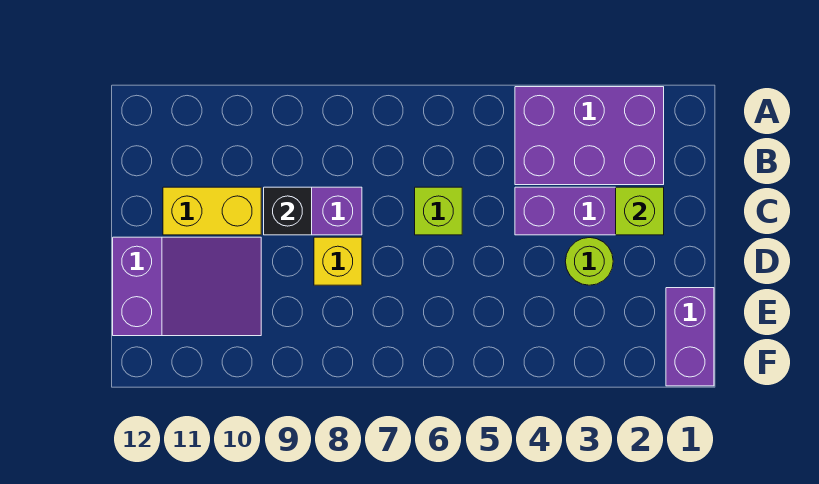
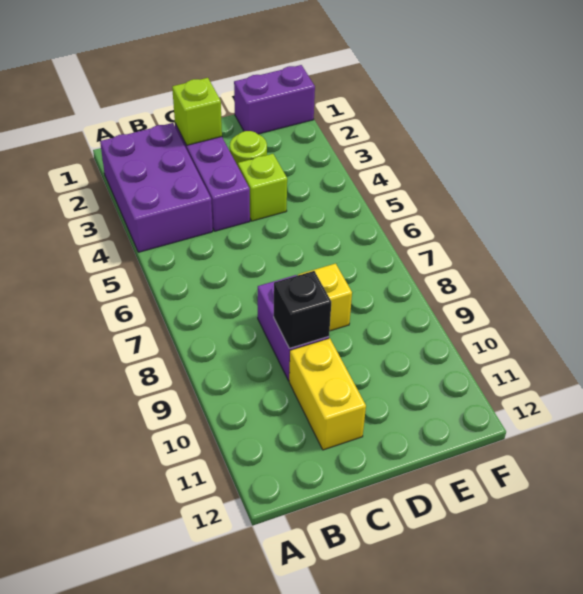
lime brick C6 level 1 -> lime brick D4 level 1
purple slope D10:E12 level 1 top 12 -> none

